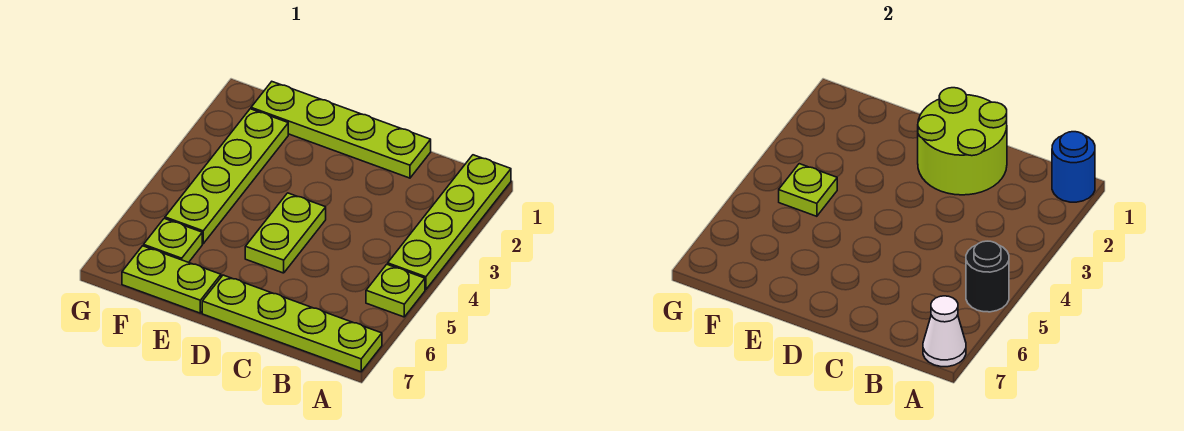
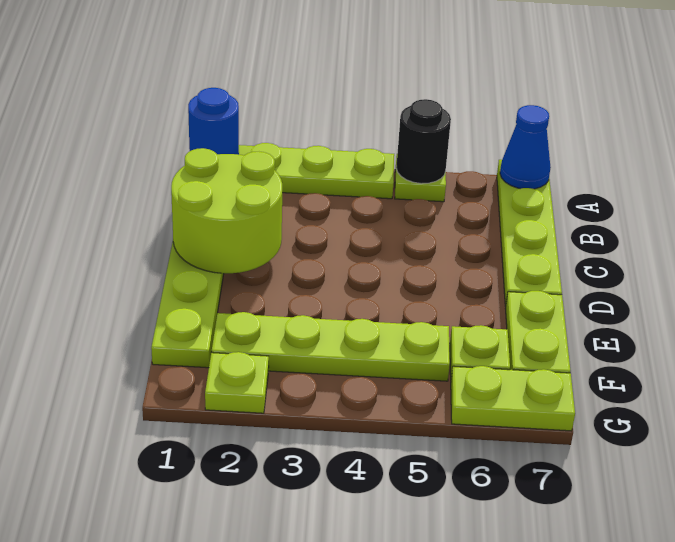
white cone A7 level 2 -> blue cone A7 level 2
lime plate D4:D5 level 1 -> lime plate G6:G7 level 1
lime plate F4 level 2 -> lime plate G2 level 1

